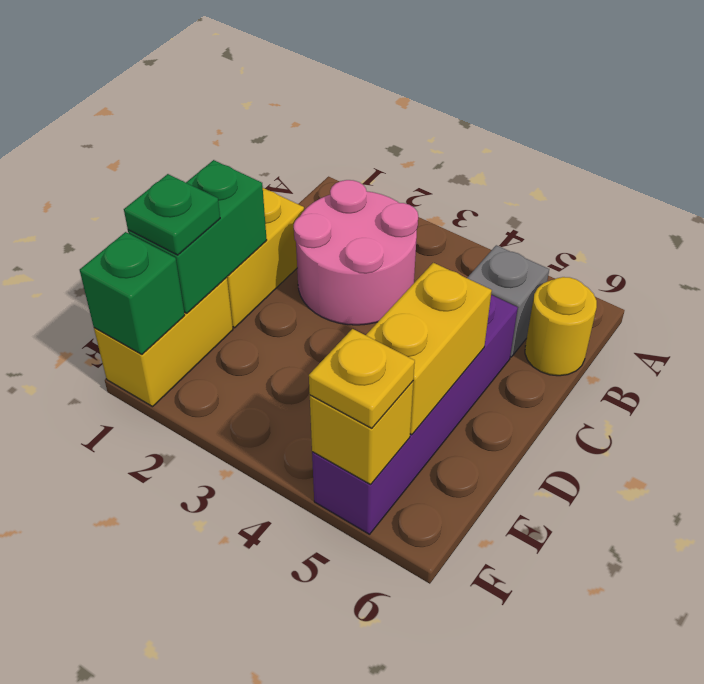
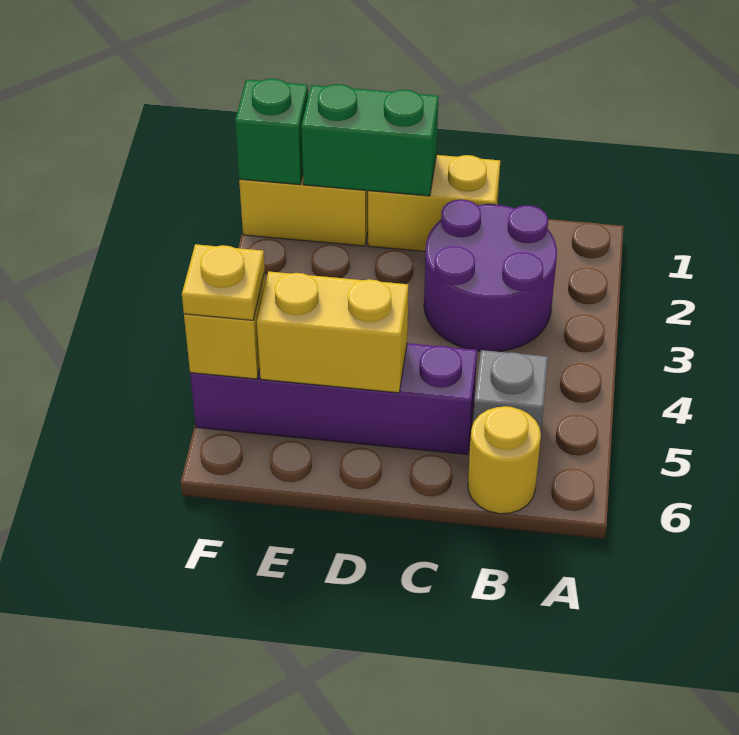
pink round brick B2:C3 level 1 -> purple round brick B2:C3 level 1
green plate E1 level 3 -> none

